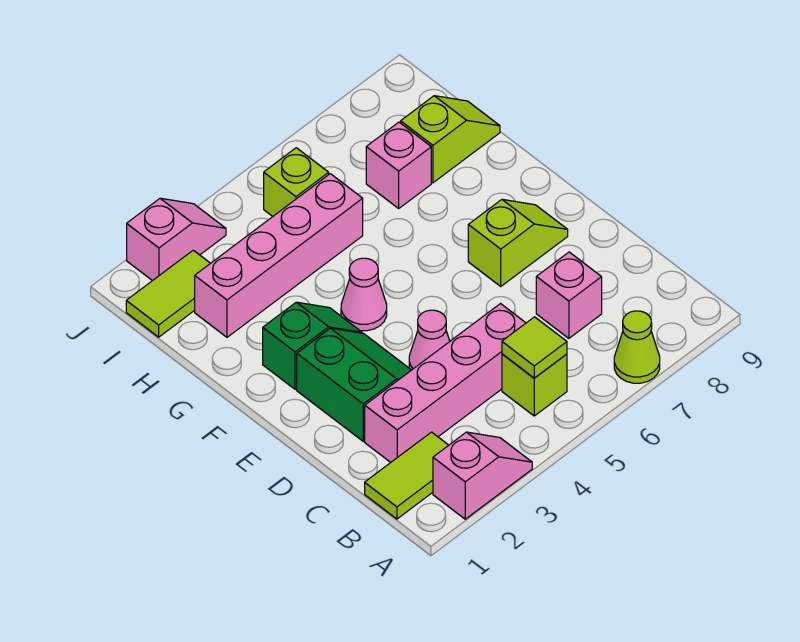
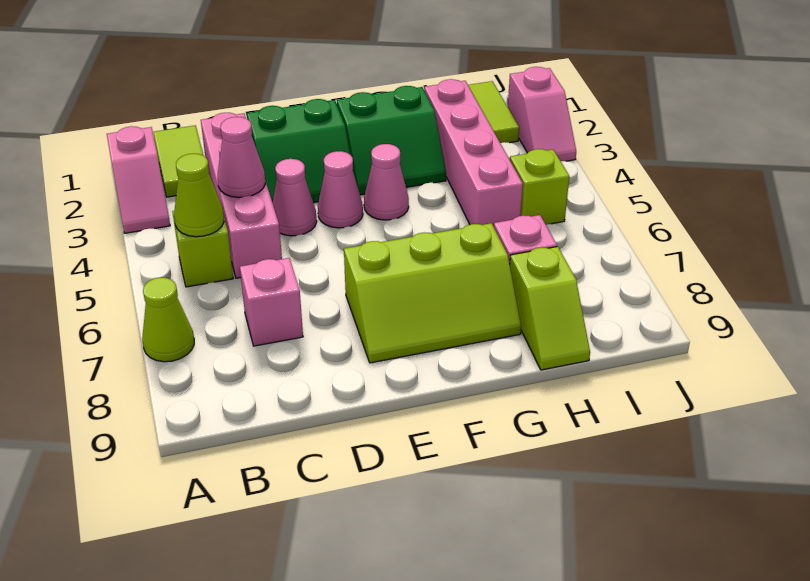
lime tile B5 level 2 -> lime cone B5 level 2
none -> pink cone C4 level 2
none -> pink cone E4 level 1
lime slope E7:E8 level 1 top 7 -> lime slope E7:G8 level 1 top 7
green slope F2:F3 level 1 top 2 -> green slope F2:G3 level 1 top 2

